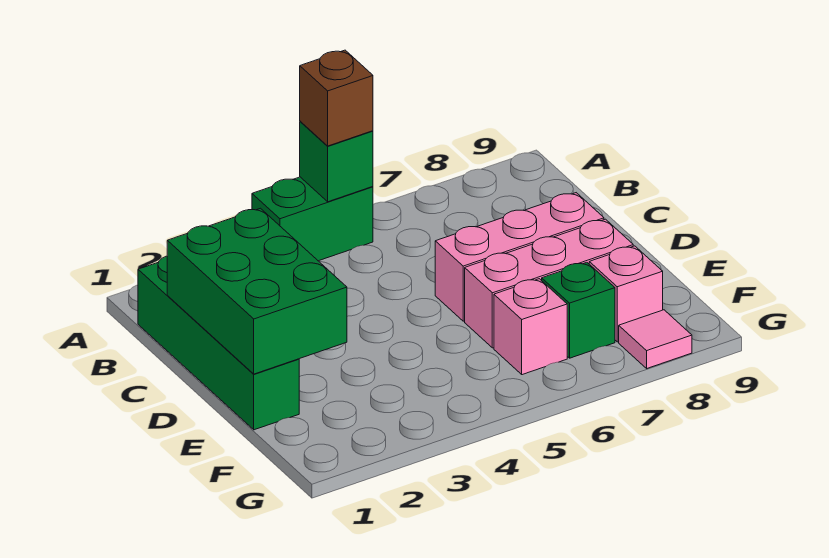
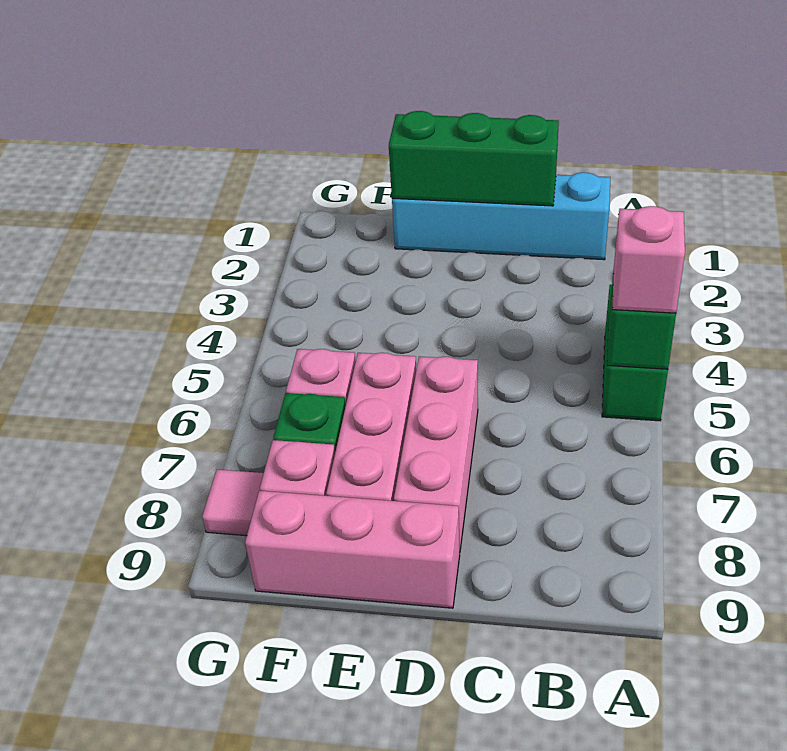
brown brick A5 level 3 -> pink brick A5 level 3
green brick B1:E1 level 1 -> cyan brick B1:E1 level 1
green brick C1:E2 level 2 -> green brick C1:E1 level 2
none -> pink brick D9:F9 level 1

